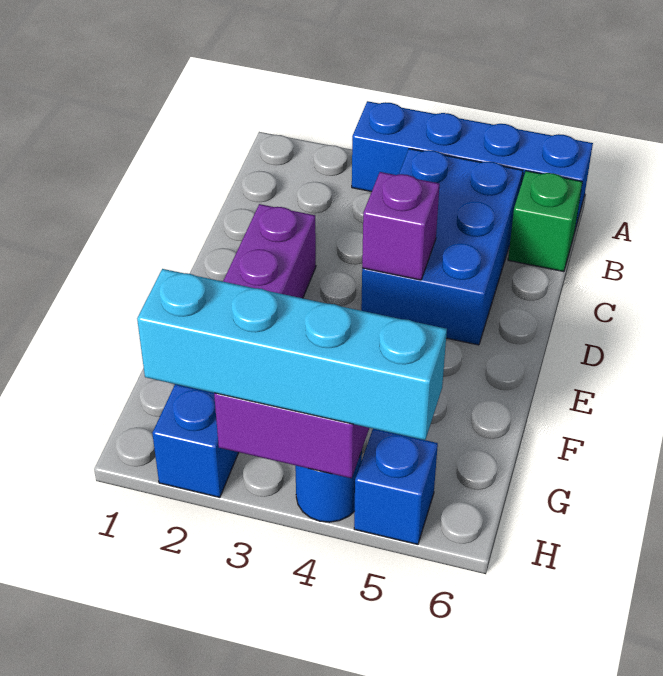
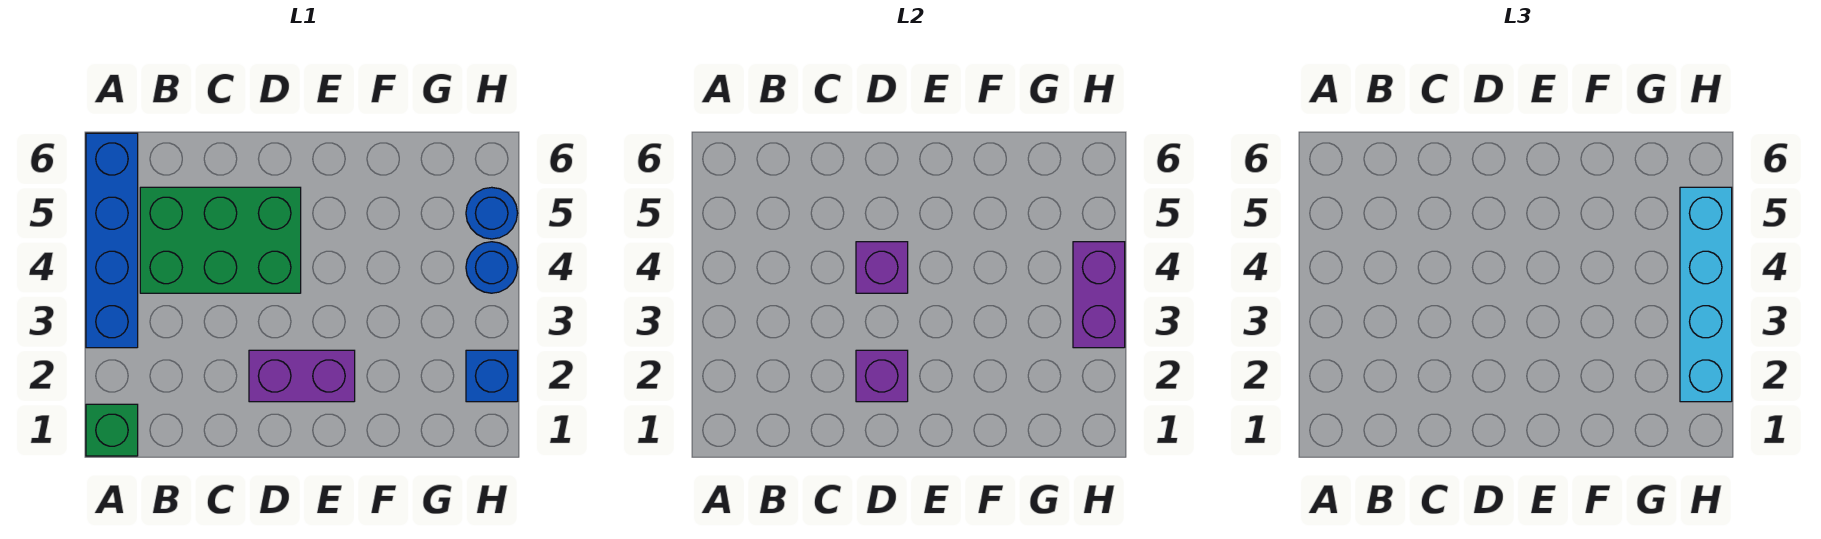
blue brick B4:D5 level 1 -> green brick B4:D5 level 1
green brick B6 level 1 -> green brick A1 level 1
none -> purple brick D2 level 2
blue brick H5 level 1 -> blue round brick H5 level 1

